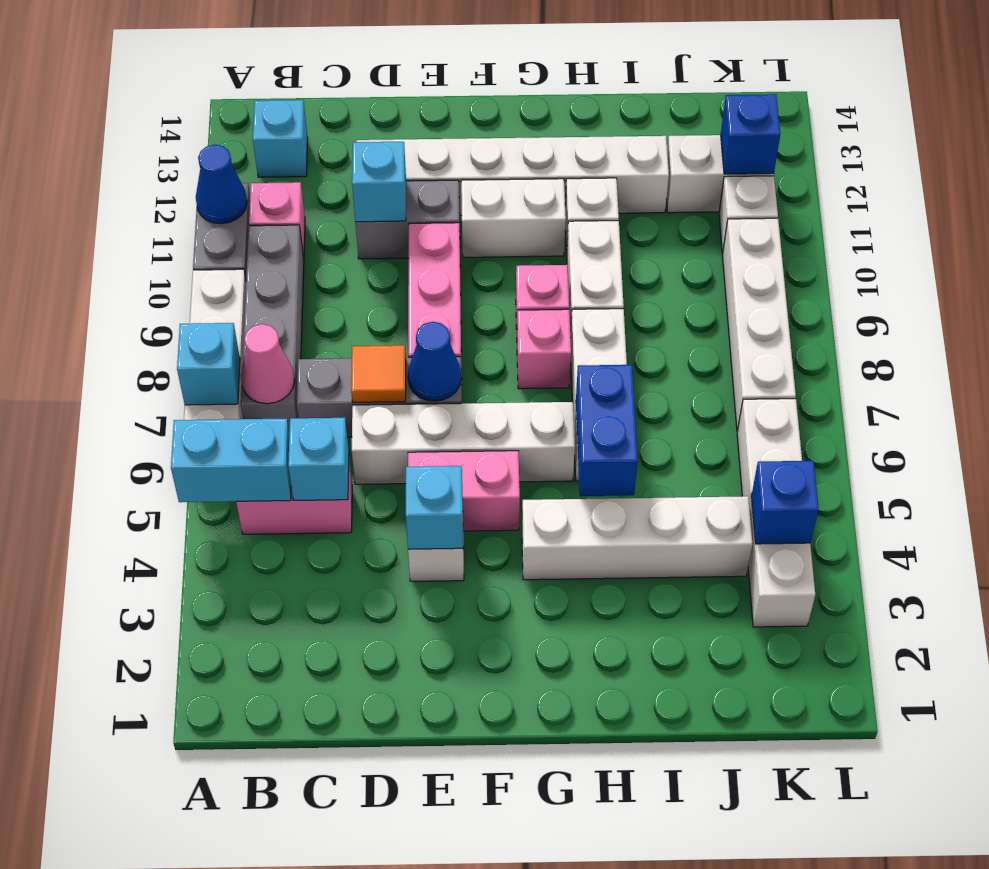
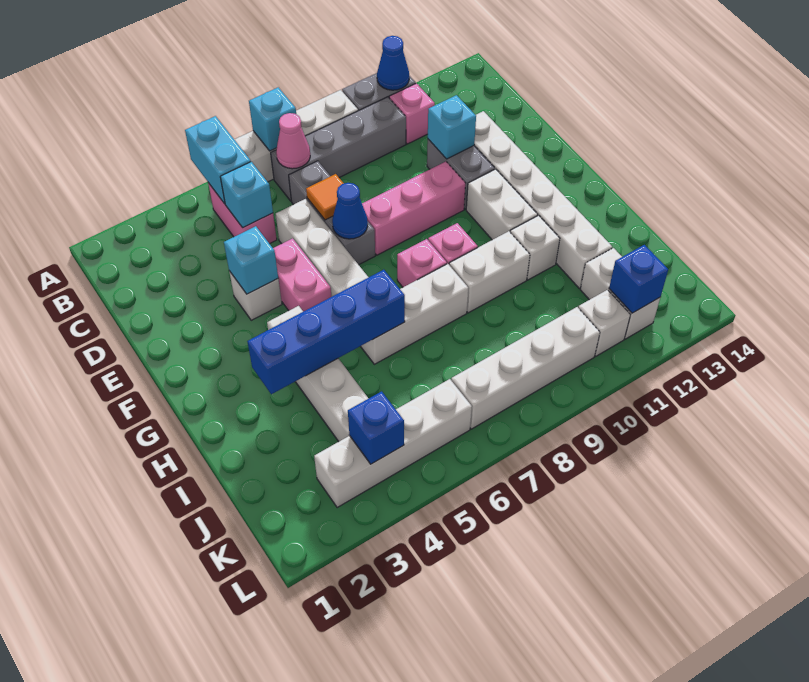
cyan brick B13 level 1 -> none
blue brick H5:H6 level 2 -> blue brick H3:H6 level 2

